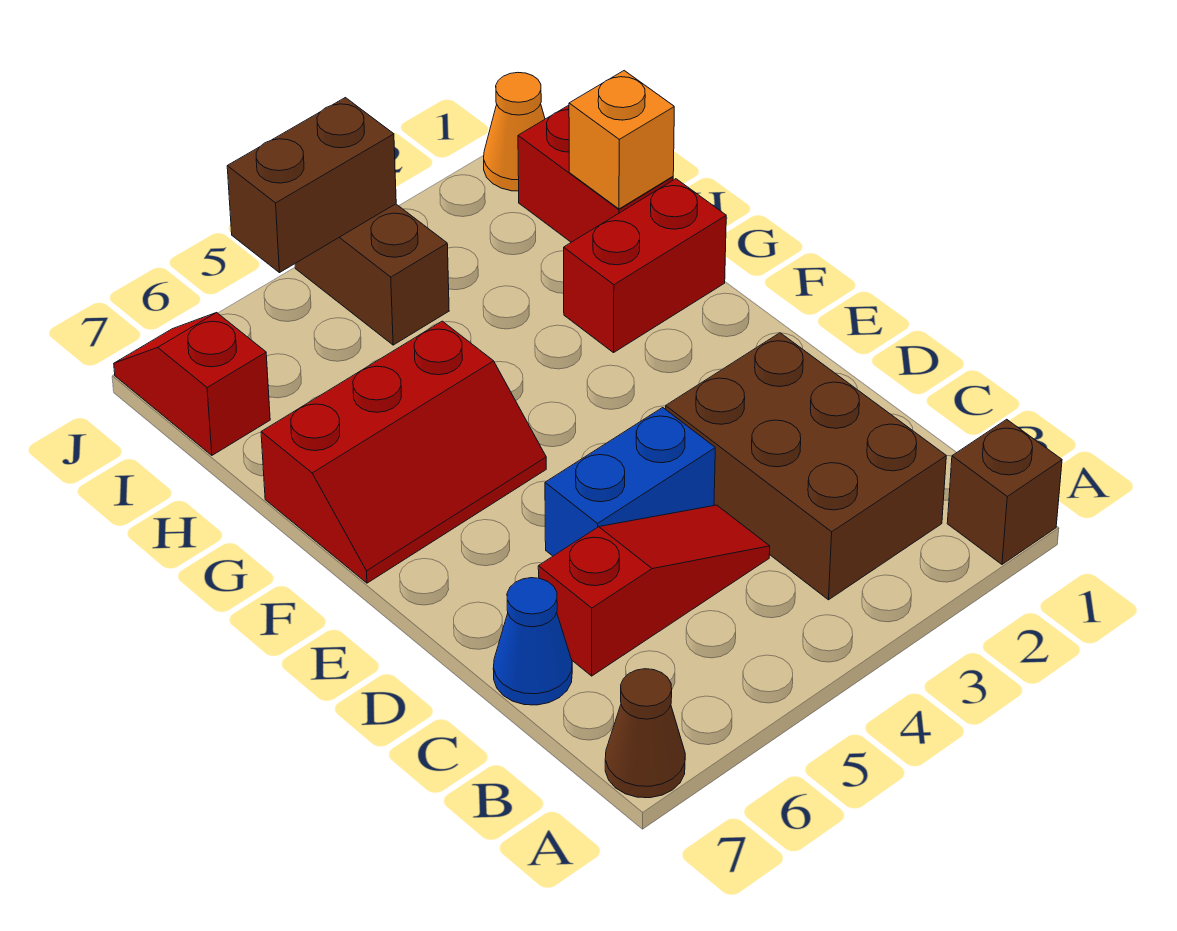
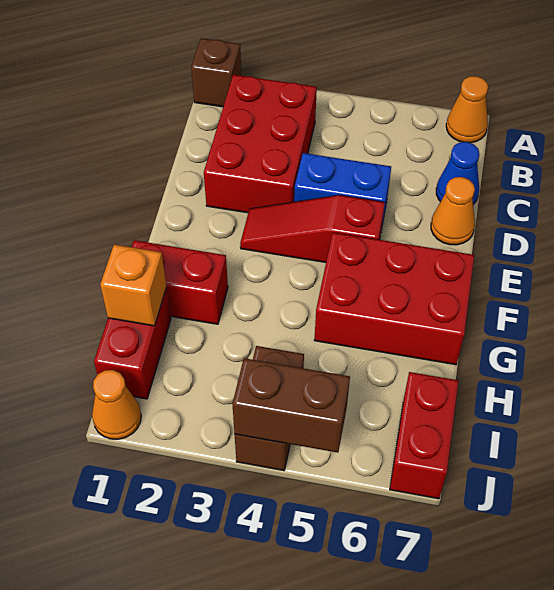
brown cone A7 level 1 -> orange cone A7 level 1
brown brick B2:D3 level 1 -> red brick B2:D3 level 1
red slope C4:C6 level 1 top 6 -> red slope E3:E5 level 1 top 5
none -> orange cone D7 level 1
red slope F5:G7 level 1 top G -> red brick F5:G7 level 1
red slope I7:J7 level 1 top I -> red brick I7:J7 level 1

